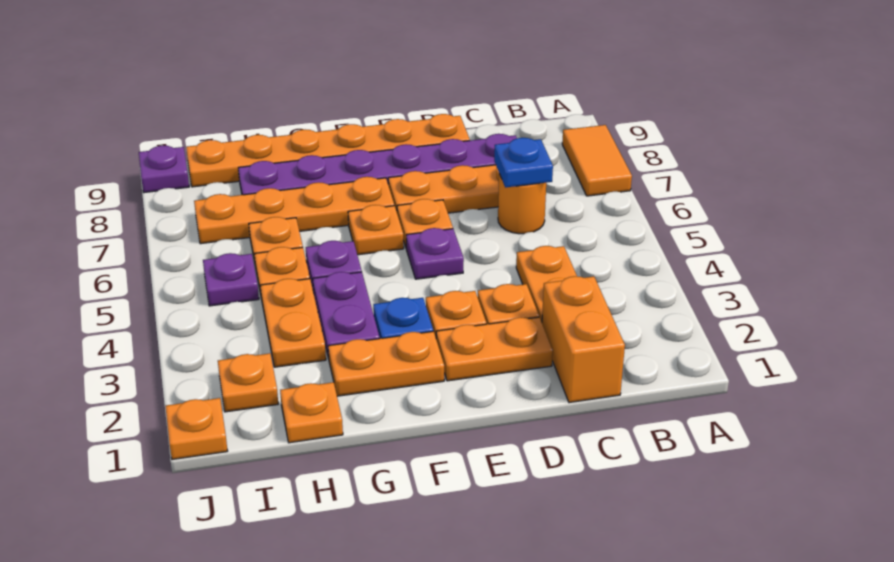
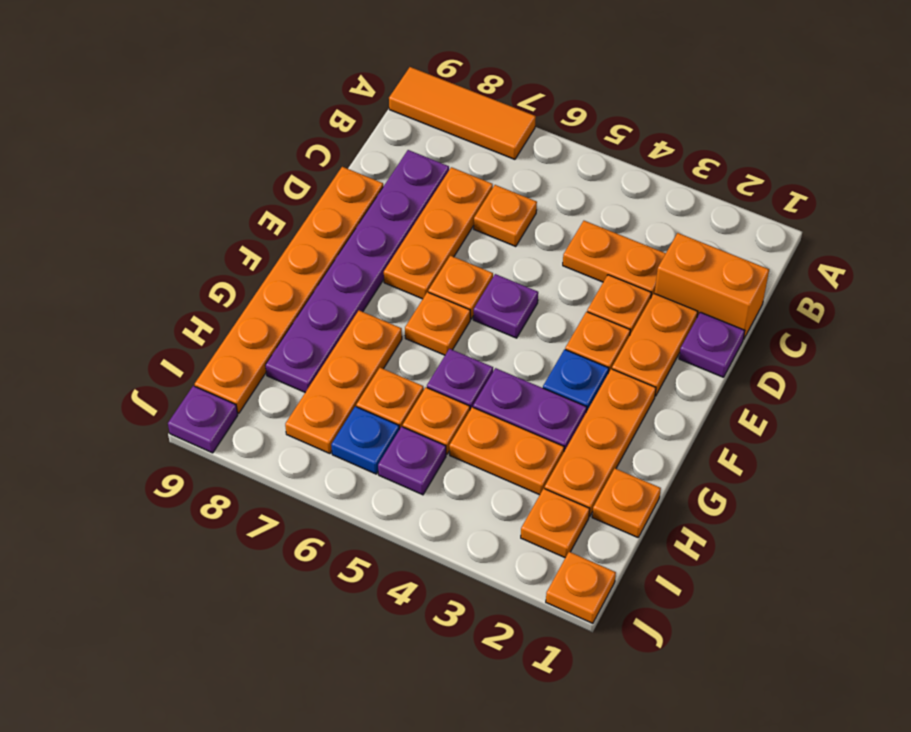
orange tile A7:A8 level 1 -> orange tile A7:A9 level 1
orange round brick C6 level 1 -> orange plate C6 level 1
blue plate C6 level 2 -> blue plate I6 level 1
none -> purple plate D1 level 1
orange plate F2:G2 level 1 -> orange plate F2:H2 level 1
orange plate F7:I7 level 1 -> orange plate G7:I7 level 1

